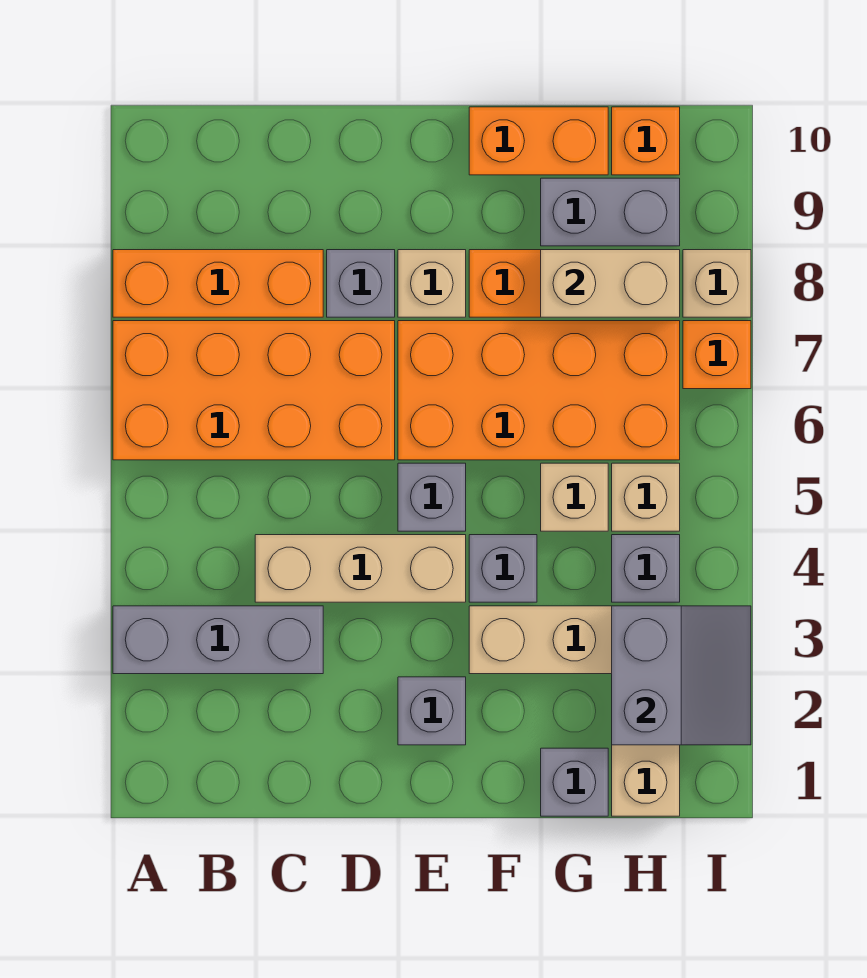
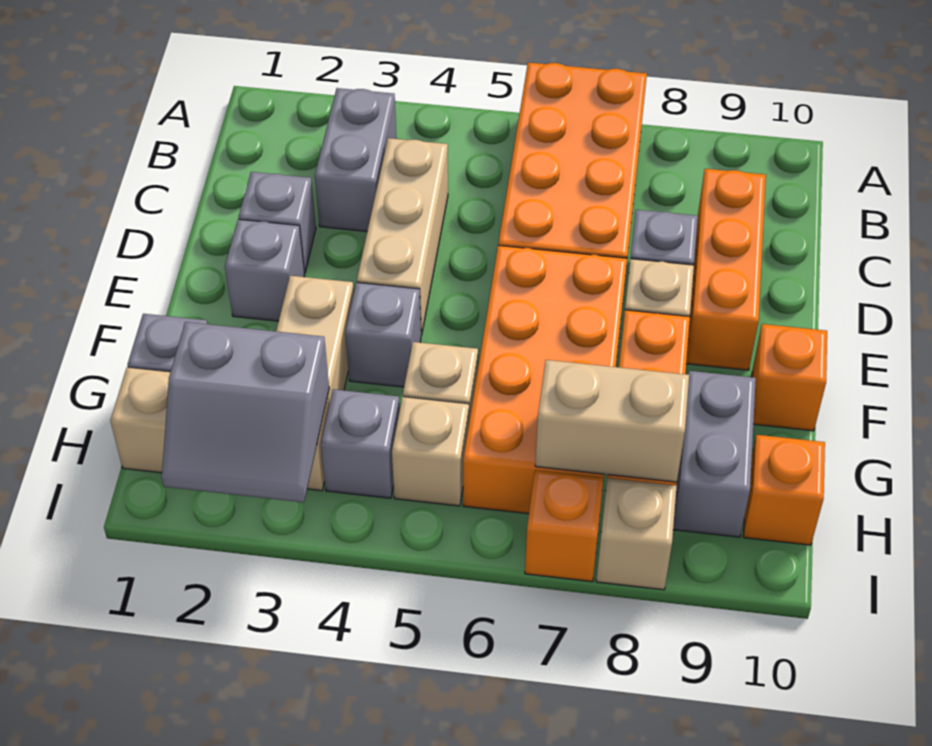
grey brick A3:C3 level 1 -> grey brick B3:C3 level 1
orange brick A8:C8 level 1 -> orange brick C9:E9 level 1
grey brick E5 level 1 -> grey brick D2 level 1
orange brick F10:G10 level 1 -> orange brick F10 level 1
tan brick G8:H8 level 2 -> tan brick H7:H8 level 2

